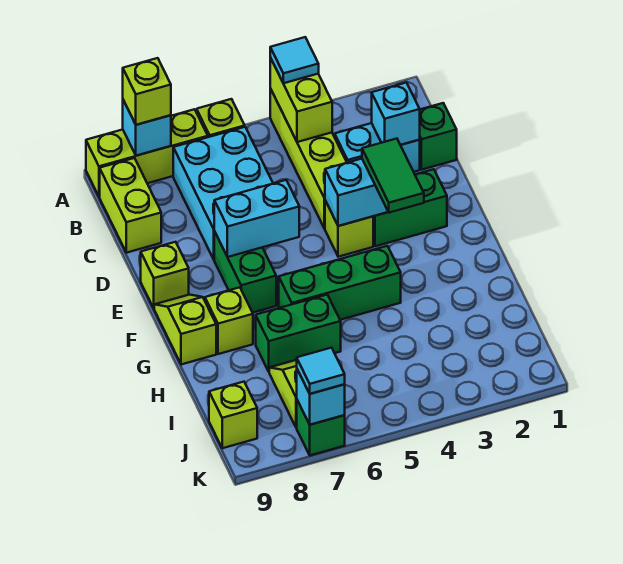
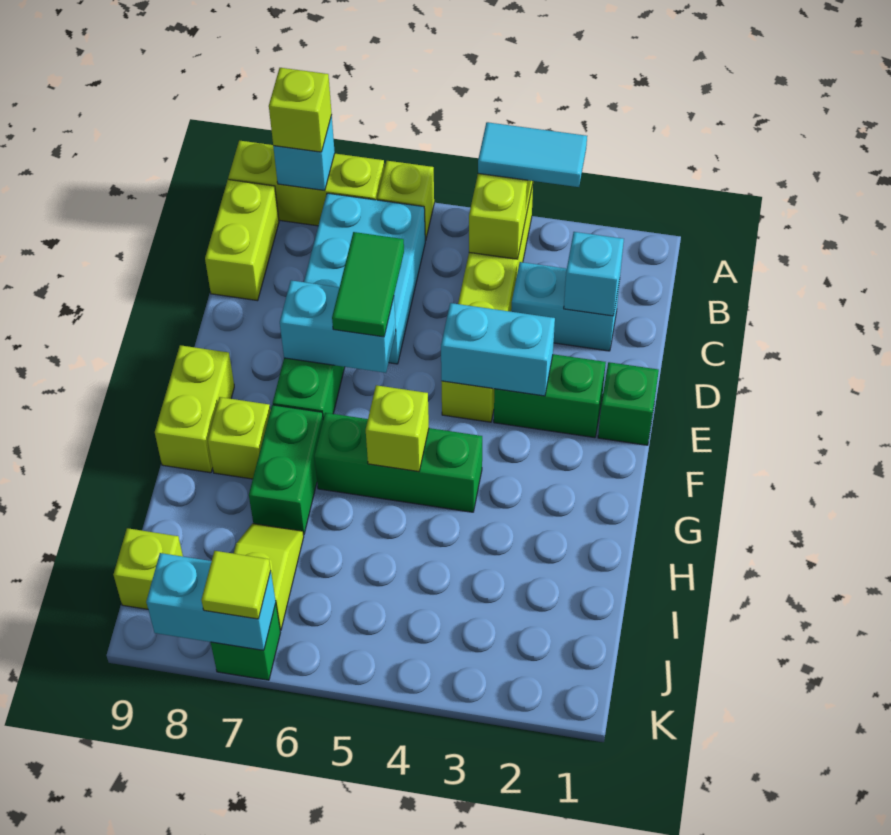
cyan tile A4 level 3 -> cyan tile A3:A4 level 3
green brick C1 level 1 -> green brick E1 level 1
green tile E3:F3 level 3 -> green tile D6:E6 level 3
lime brick E9 level 1 -> lime brick G5 level 2
lime slope F9:G9 level 1 top G -> lime brick F9:G9 level 1
green brick H6:H7 level 1 -> green brick G7:H7 level 1
cyan brick K7 level 2 -> cyan brick K7:K8 level 2
cyan tile K7 level 3 -> lime tile K7 level 3

